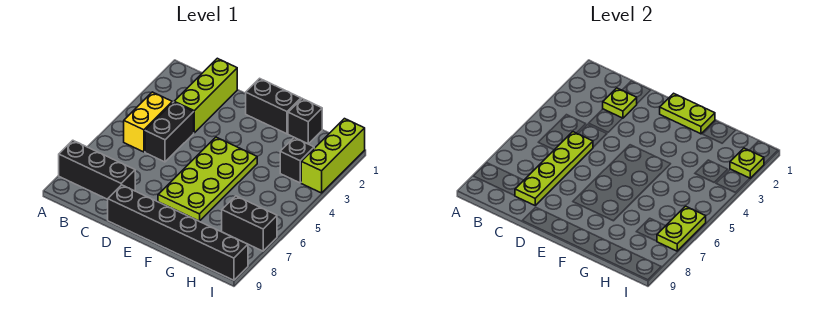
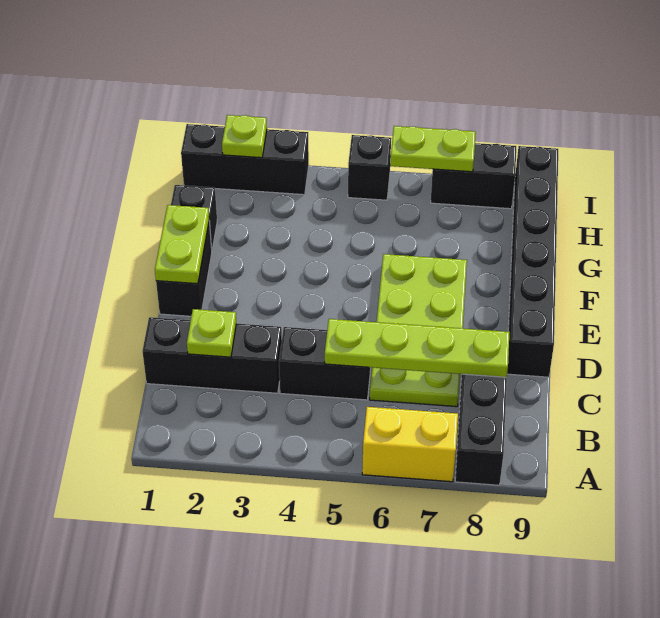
yellow brick B4:B5 level 1 -> yellow brick A6:A7 level 1
lime brick C1:C3 level 1 -> black brick C1:C3 level 1
lime plate E4:F7 level 1 -> lime plate C6:F7 level 1
black brick H3 level 1 -> black brick I5 level 1
black brick H7:I7 level 1 -> black brick I7:I8 level 1
lime brick I1:I3 level 1 -> black brick I1:I3 level 1

